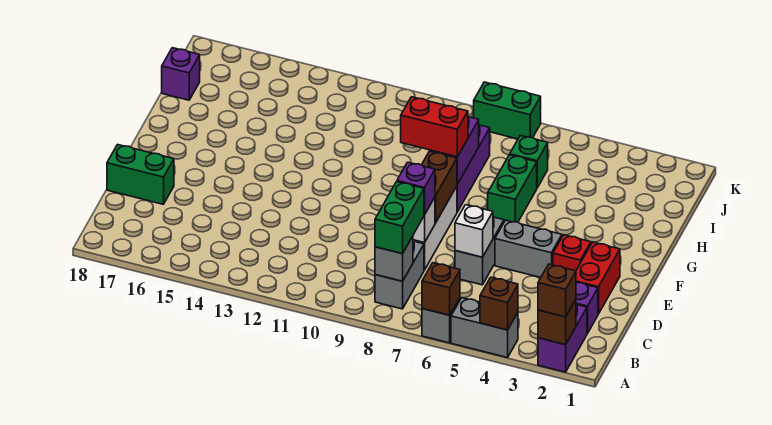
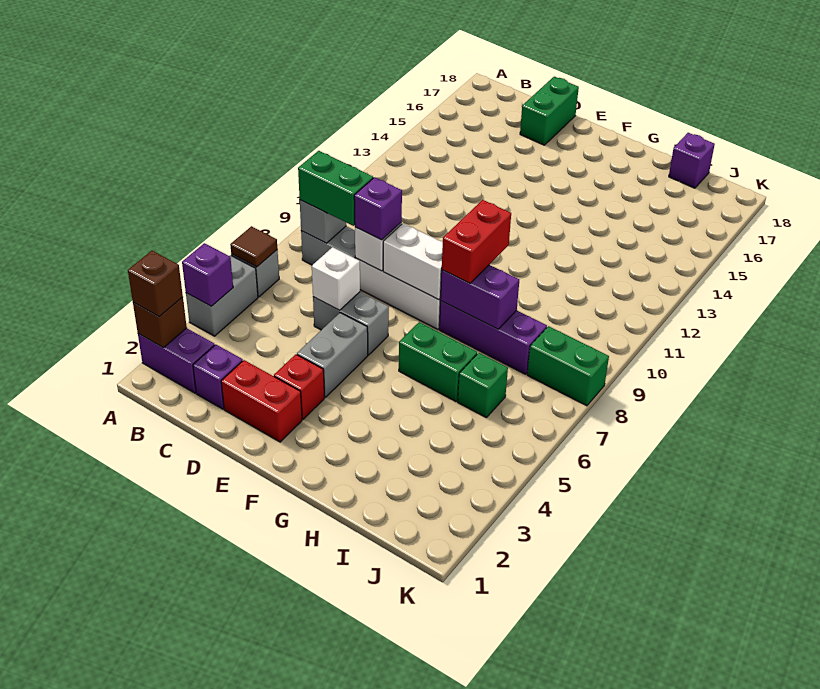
brown brick A4 level 2 -> purple brick A4 level 2
brown brick A6 level 2 -> brown tile A6 level 2
brown brick E8:F8 level 2 -> white brick E8:F8 level 2
green brick K7:K8 level 1 -> green brick J8:K8 level 1

